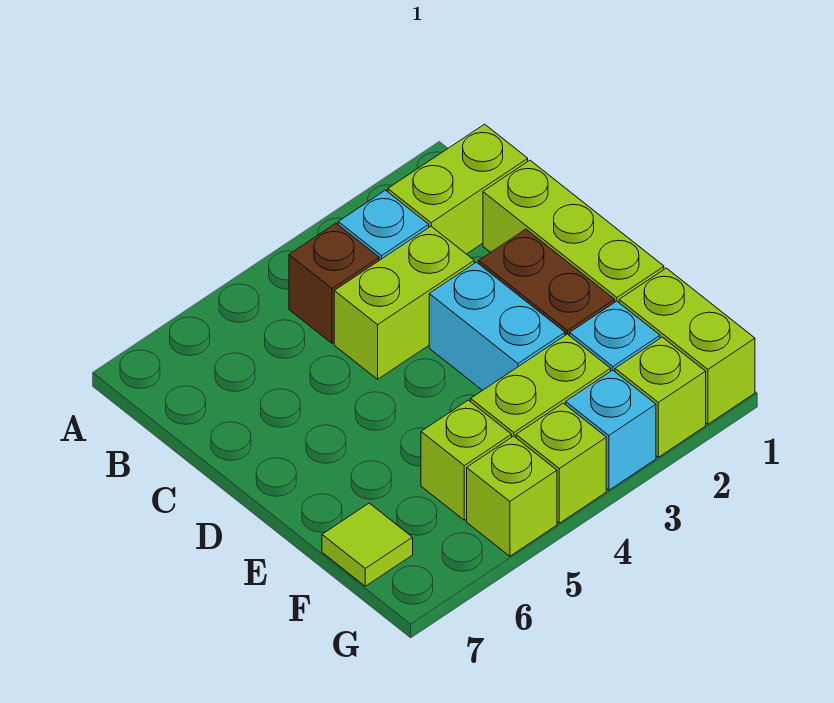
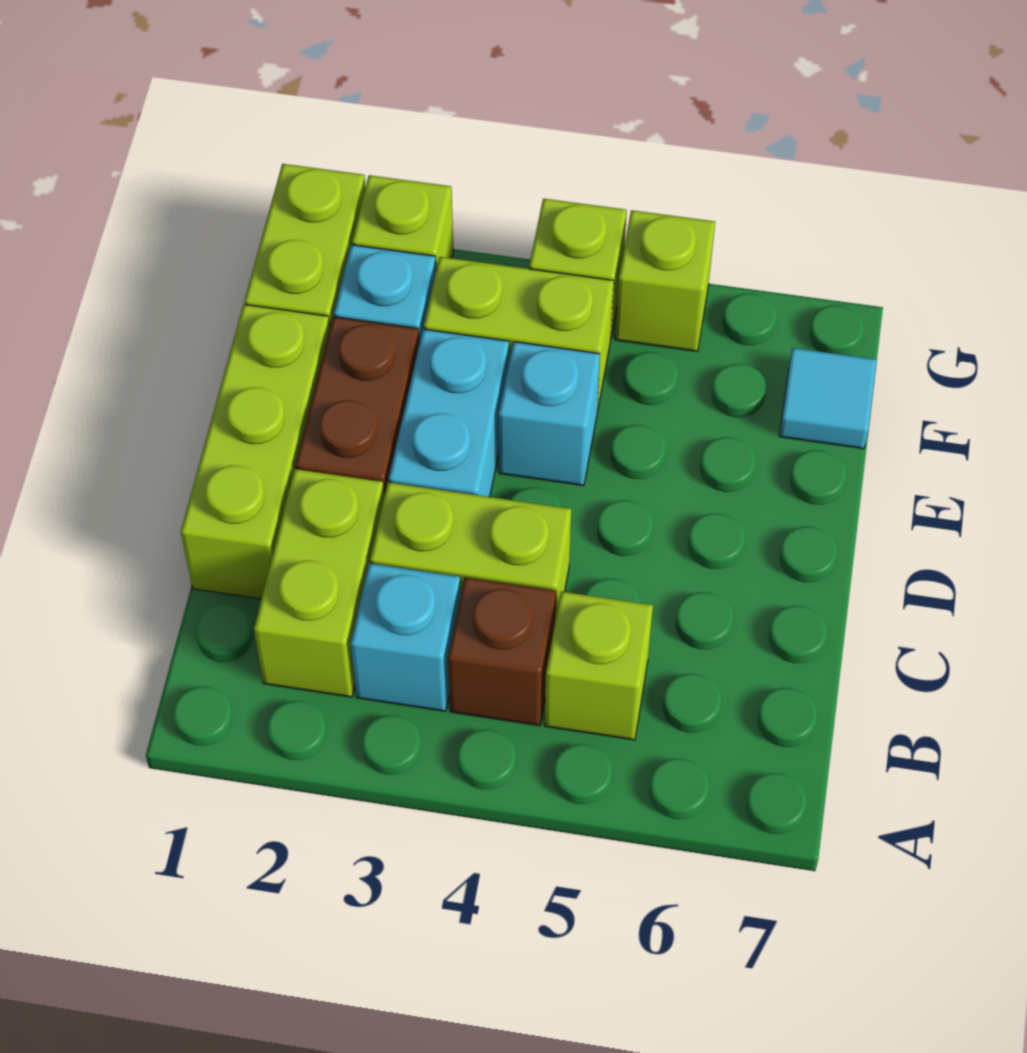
lime brick B1:B2 level 1 -> lime brick B2:C2 level 1
lime brick F5 level 1 -> lime brick B5 level 1
lime tile F7 level 1 -> cyan tile F7 level 1
cyan brick G3 level 1 -> cyan brick E4 level 1

